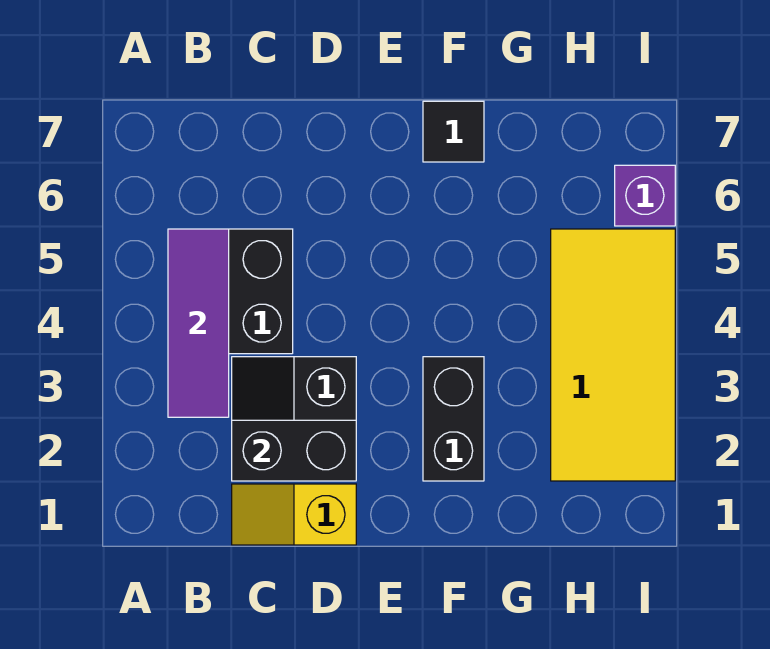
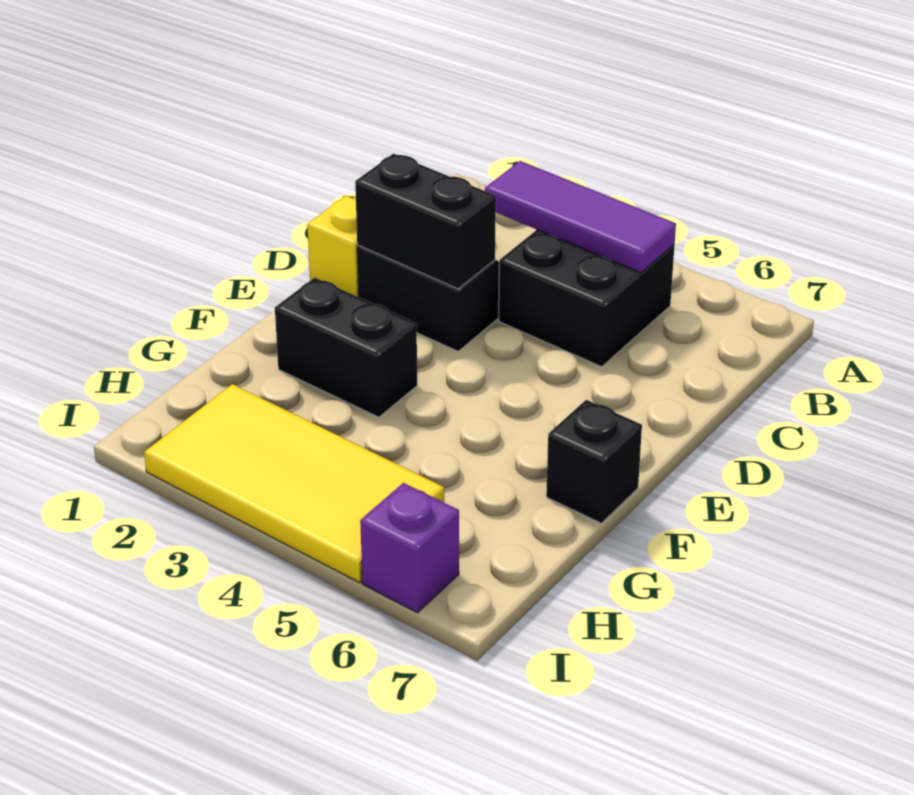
black brick C2:D2 level 2 -> black brick D2:D3 level 2
black tile F7 level 1 -> black brick F7 level 1

